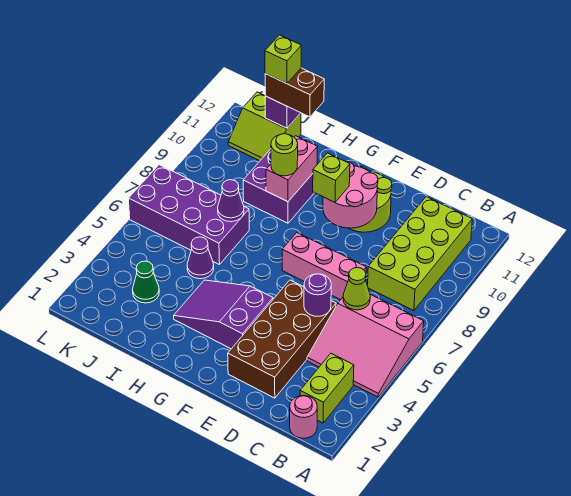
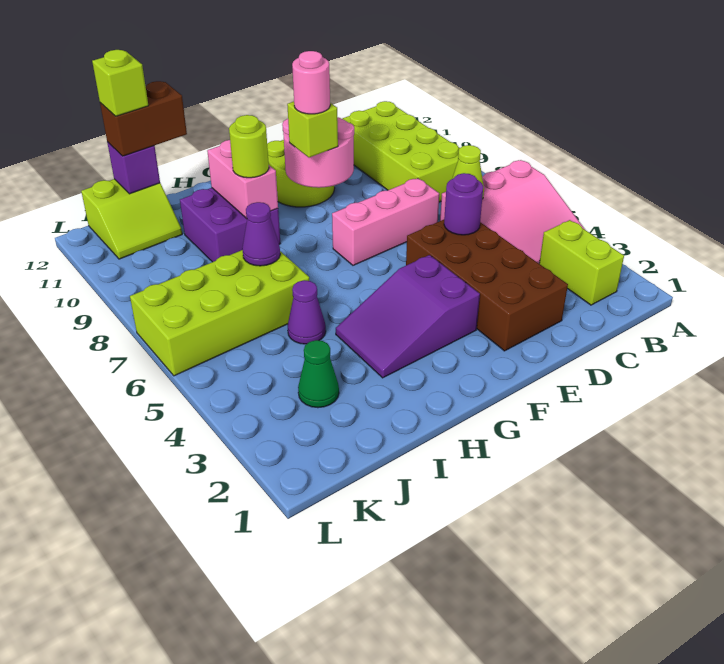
pink round brick B1 level 1 -> pink round brick F9 level 4
purple brick I6:L7 level 1 -> lime brick I6:L7 level 1

